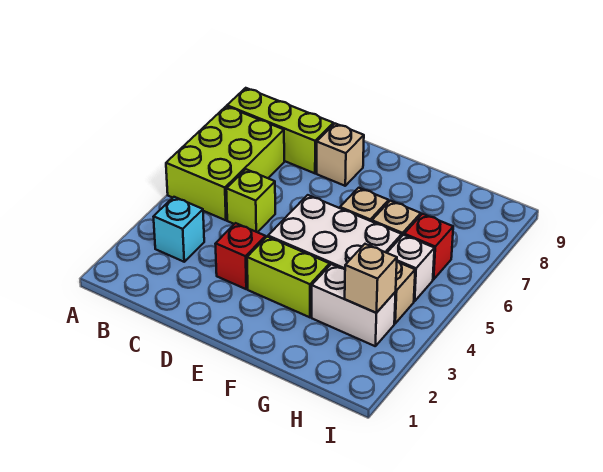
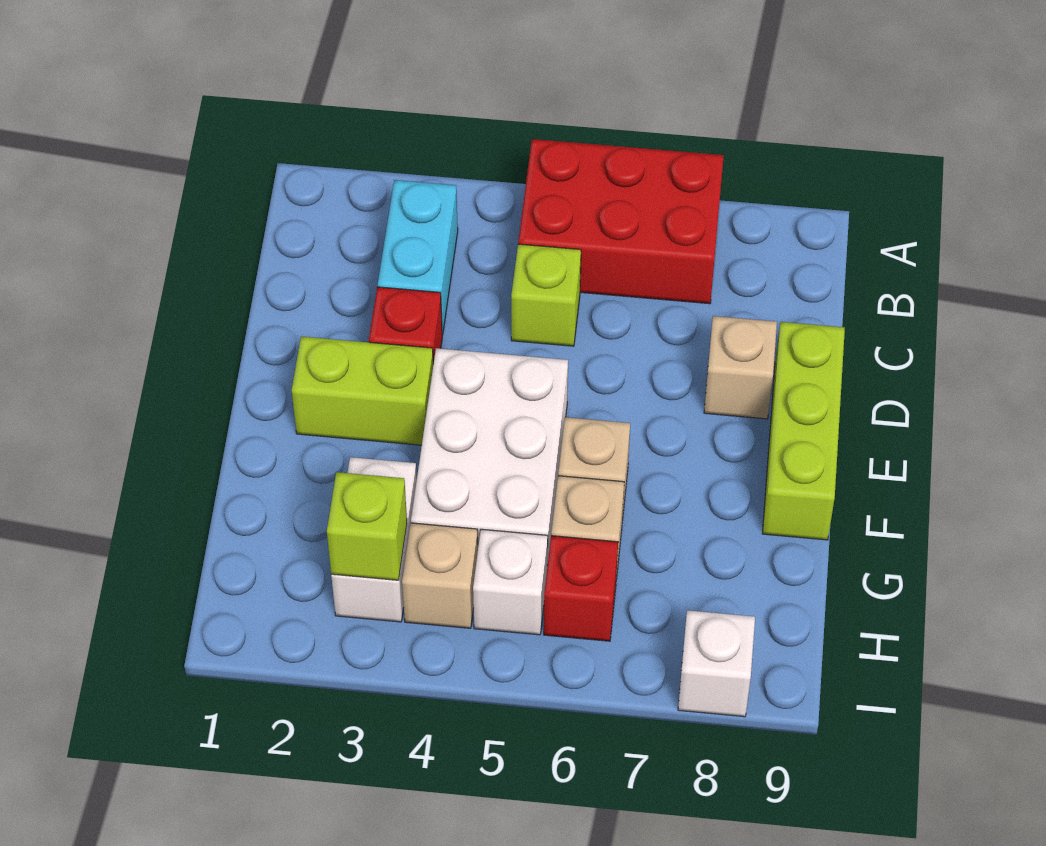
lime brick A5:B7 level 1 -> red brick A5:B7 level 1
lime brick A8:C8 level 1 -> lime brick D9:F9 level 1
cyan brick B3 level 1 -> cyan brick B3:C3 level 1
lime brick E3:F3 level 1 -> lime brick E2:E3 level 1
tan brick H3 level 2 -> lime brick H3 level 2
none -> white brick I8 level 1

